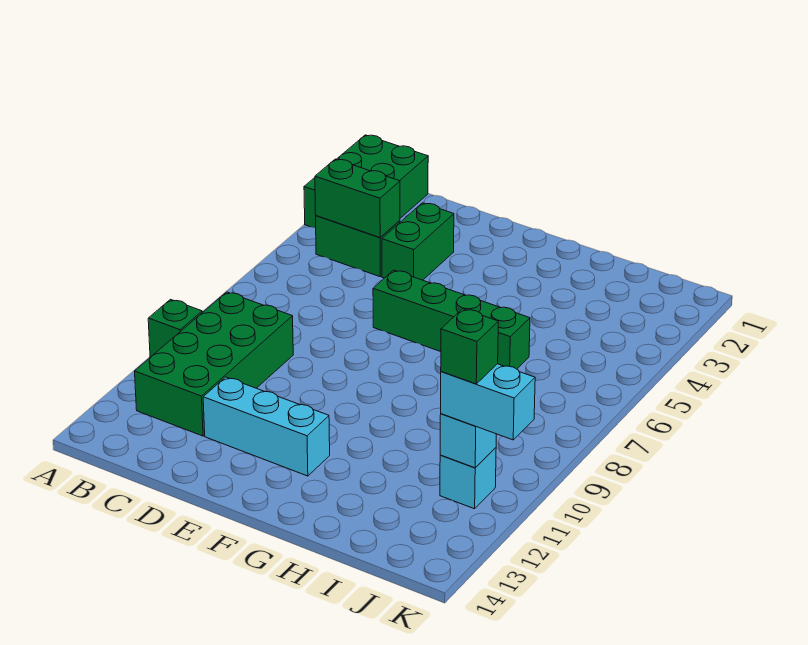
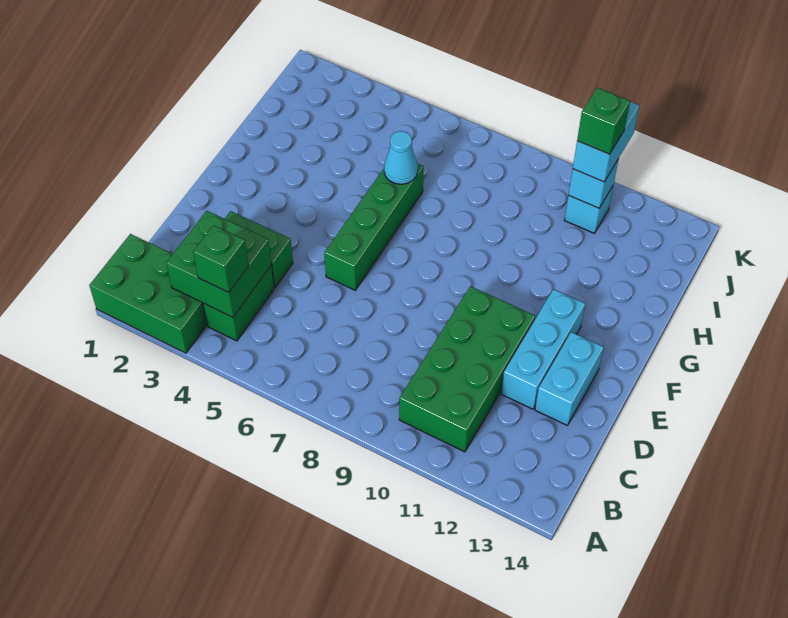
green brick A10 level 1 -> green brick B4 level 3
green brick B4:C4 level 2 -> green brick B3:C4 level 2
green brick B9:C12 level 1 -> green brick B10:E11 level 1
none -> cyan brick D13:E13 level 1
none -> cyan cone H6 level 2

